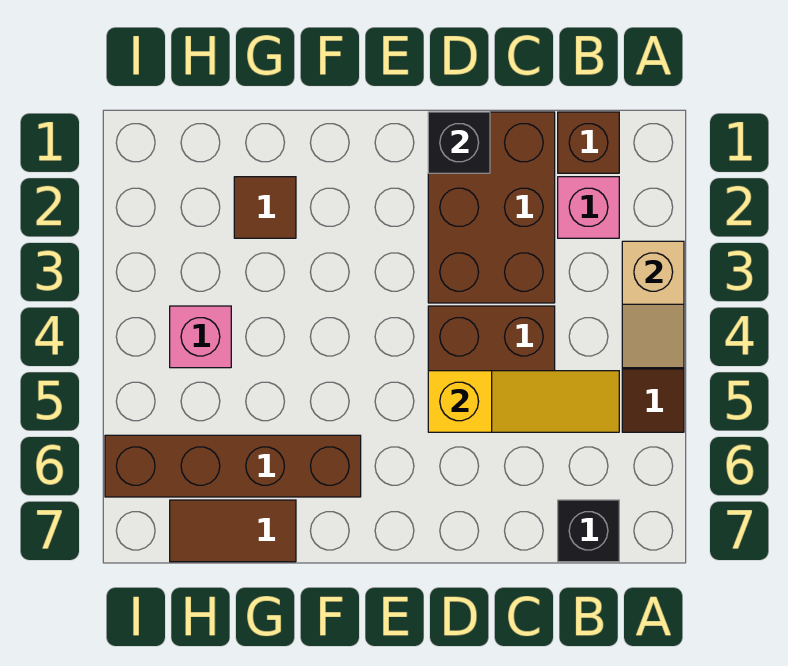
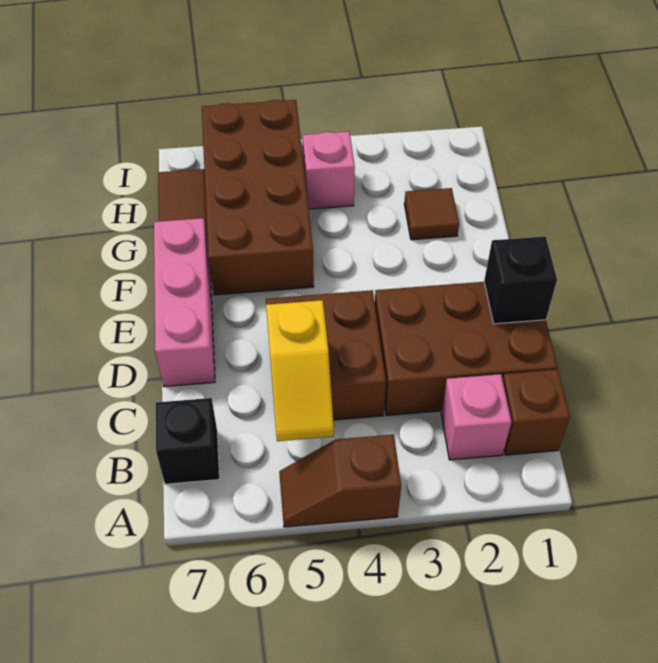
tan slope A3:A4 level 2 top 3 -> none
yellow slope B5:D5 level 2 top D -> yellow slope B5:C5 level 2 top C
none -> pink brick D7:F7 level 1
brown brick F6:I6 level 1 -> brown brick F5:I6 level 1

